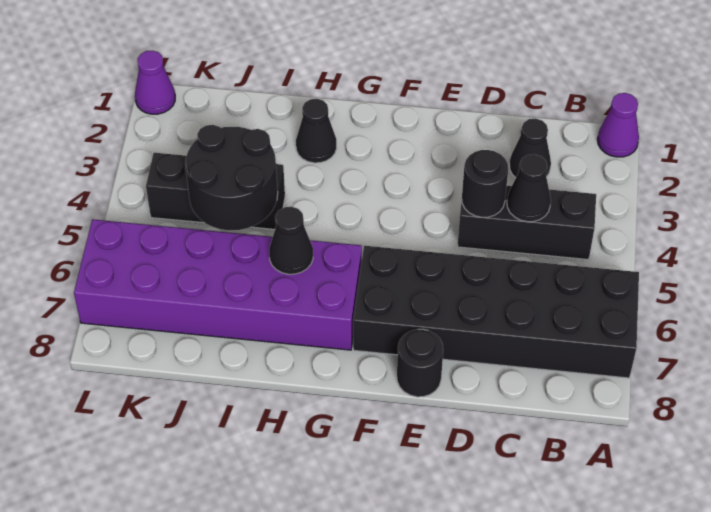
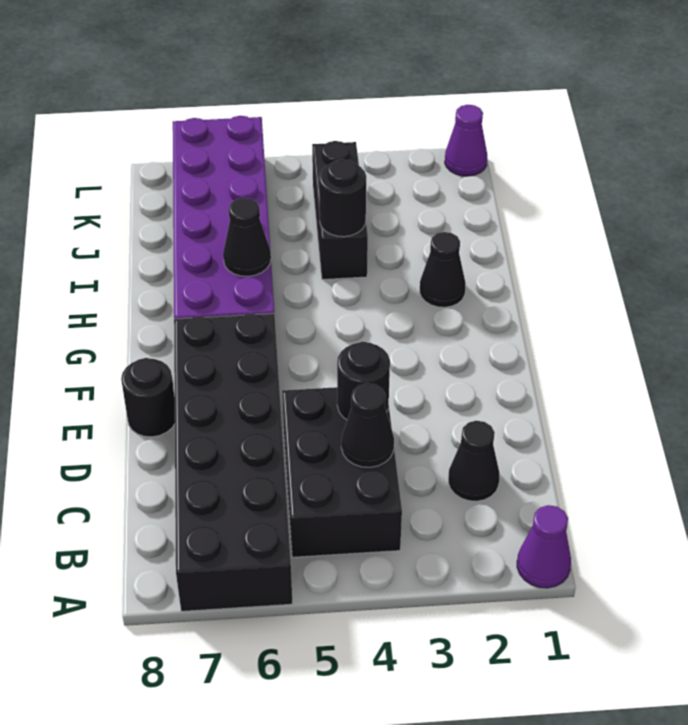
black brick B4:D4 level 1 -> black brick B4:D5 level 1
black round brick I4:J5 level 2 -> black round brick I4 level 2

